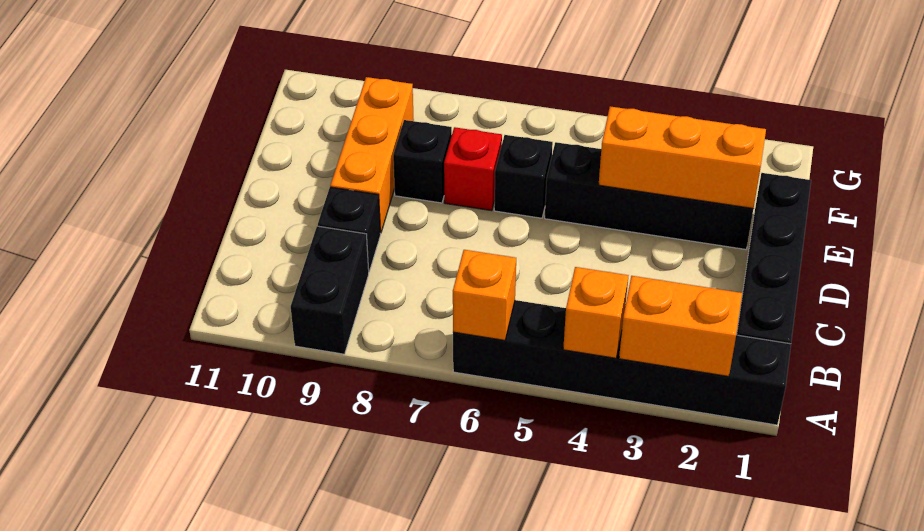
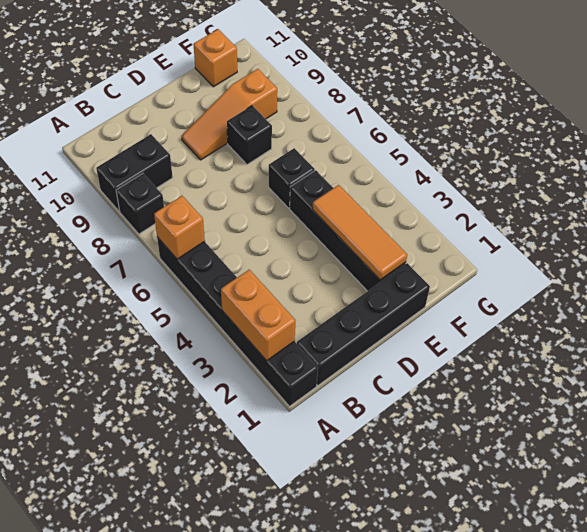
orange brick A4 level 2 -> orange brick F11 level 1
black brick C9 level 1 -> black brick A8 level 1
orange brick D9:F9 level 1 -> orange slope D9:F9 level 1 top F
orange brick E2:E4 level 2 -> orange tile E2:E4 level 2
red brick E7 level 1 -> none

